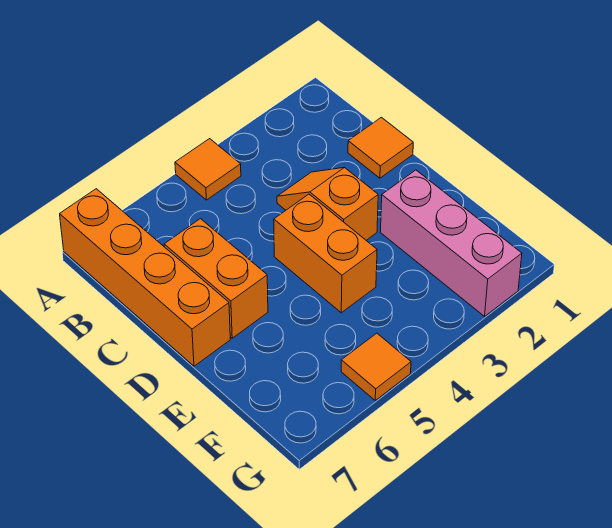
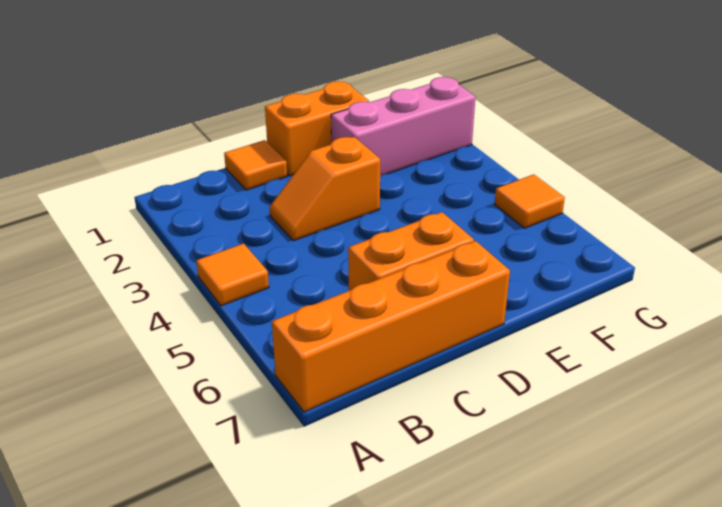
orange brick D4:E4 level 1 -> orange brick D1:E1 level 1

